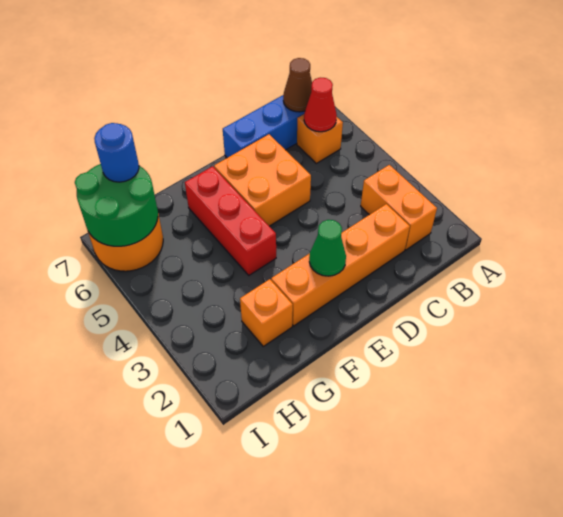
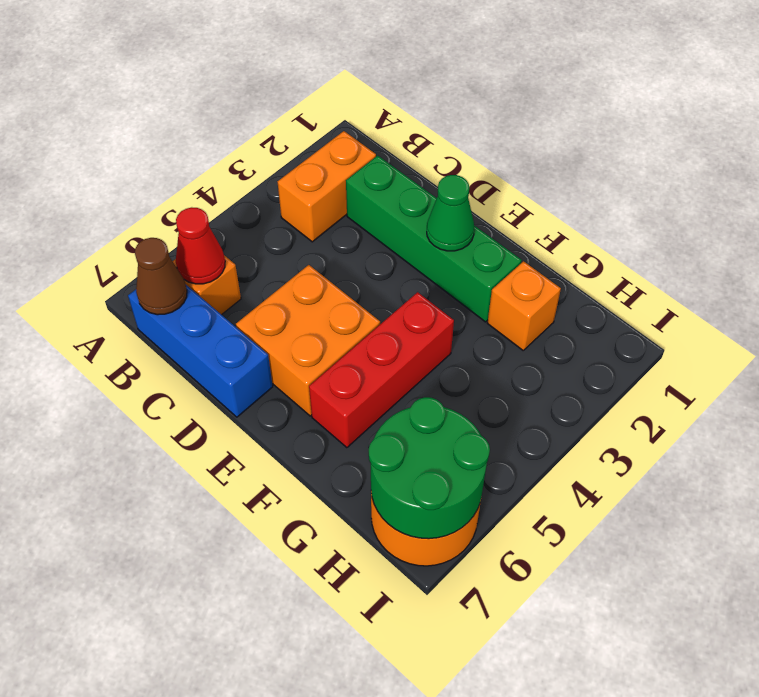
orange brick C2:F2 level 1 -> green brick C2:F2 level 1
blue round brick H7 level 3 -> none

